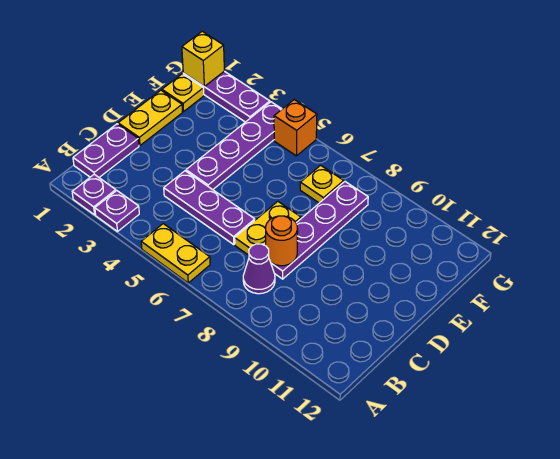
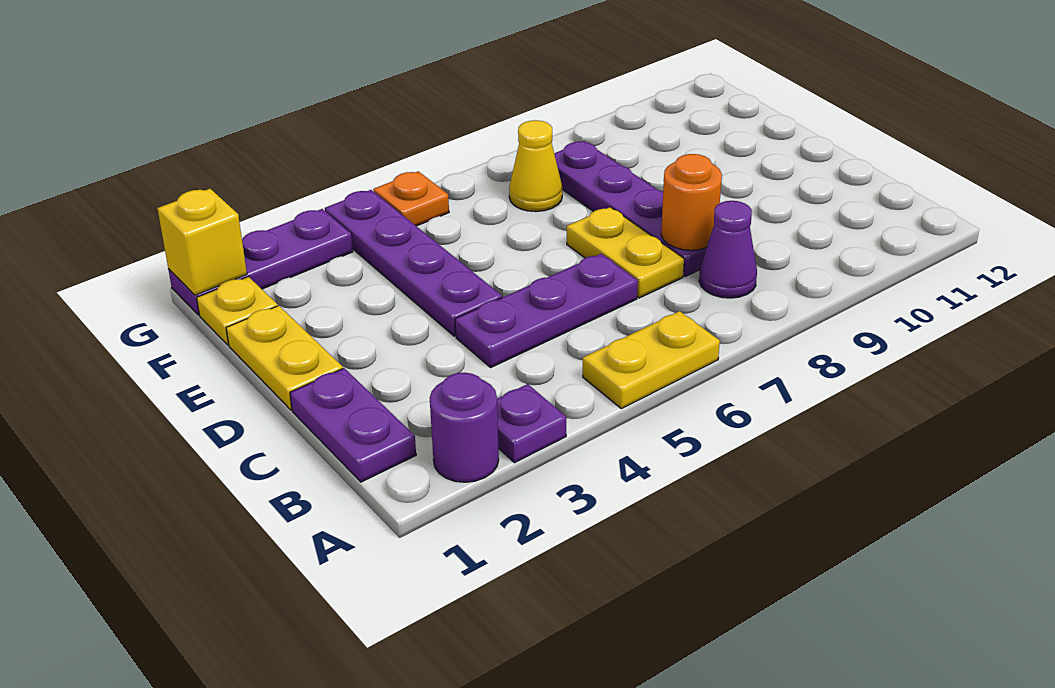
purple plate A2 level 1 -> purple round brick A2 level 1
yellow plate F7 level 1 -> yellow cone F7 level 1
orange brick G5 level 1 -> orange plate G5 level 1

